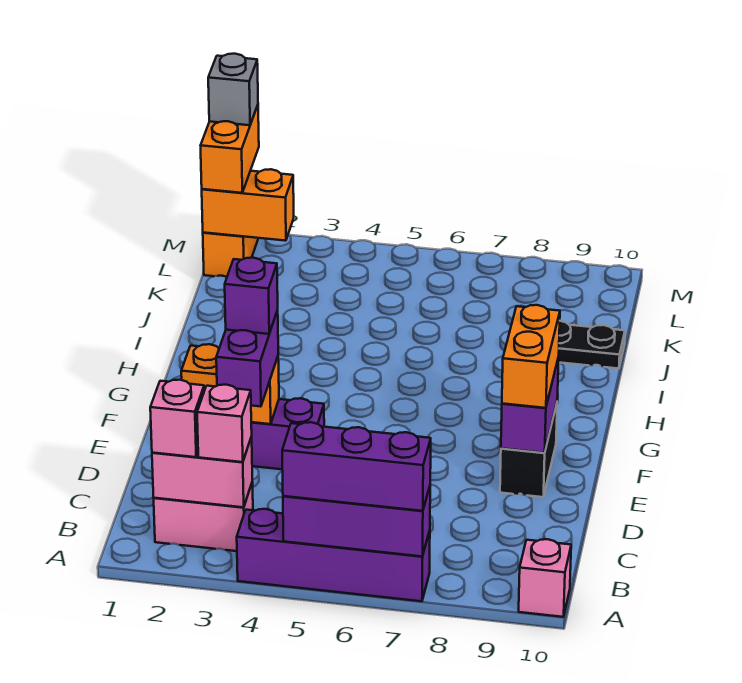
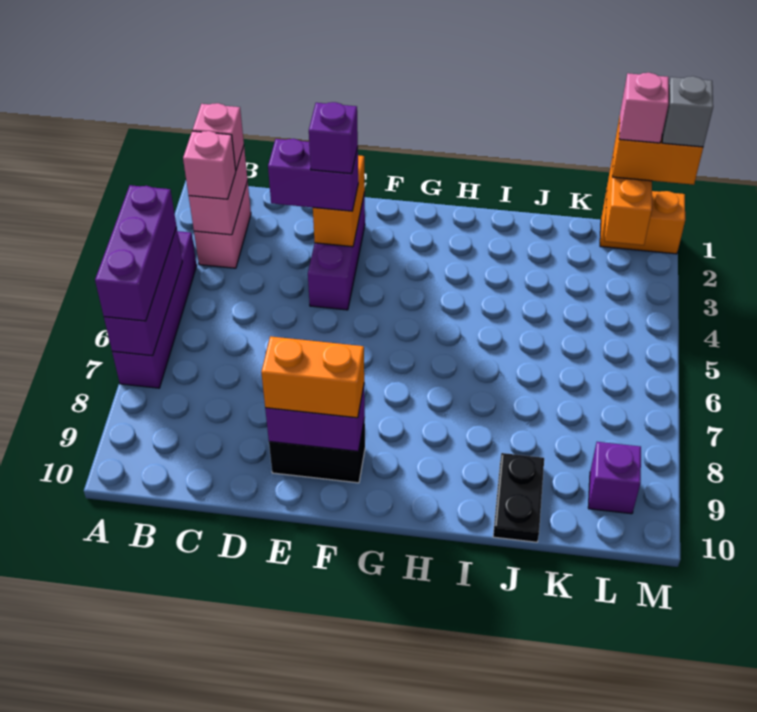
pink brick A10 level 1 -> pink brick L1 level 4
none -> purple brick L9 level 1

